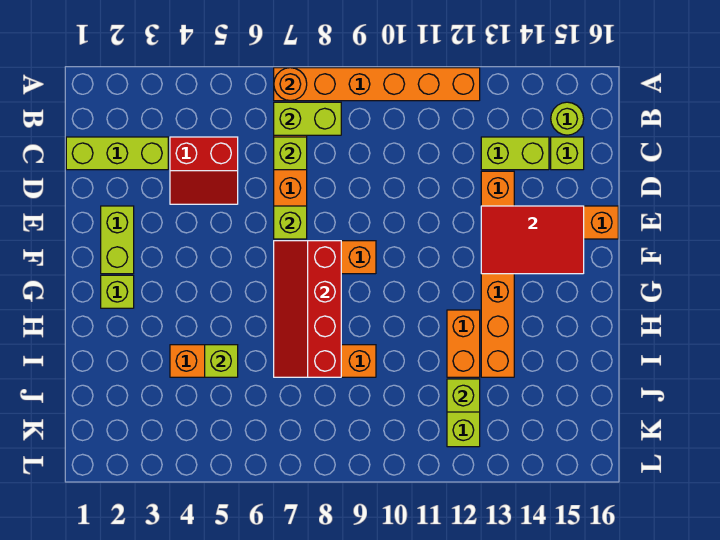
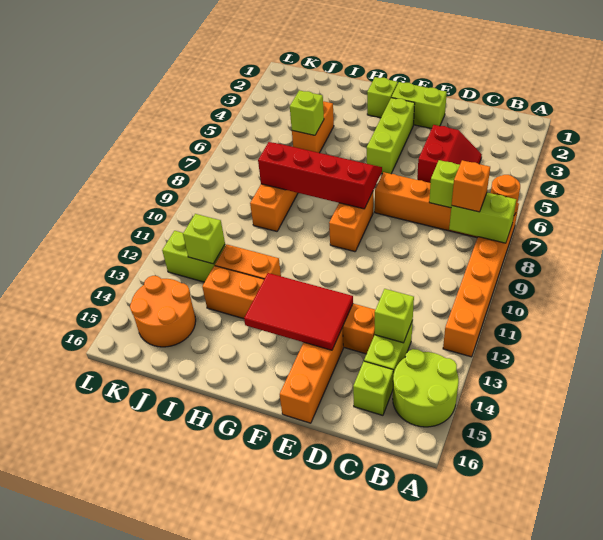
lime brick B7:B8 level 2 -> lime brick A8:B8 level 2
none -> orange brick B8 level 3
lime round brick B15 level 1 -> lime round brick A14:B15 level 1
lime brick C1:C3 level 1 -> lime brick F3:F5 level 1
red slope C4:D5 level 1 top C -> red slope C4:D5 level 1 top D
lime brick E7 level 2 -> lime brick C13 level 2
red tile E13:F15 level 2 -> red tile E13:G14 level 2
none -> orange round brick J14:K15 level 1

